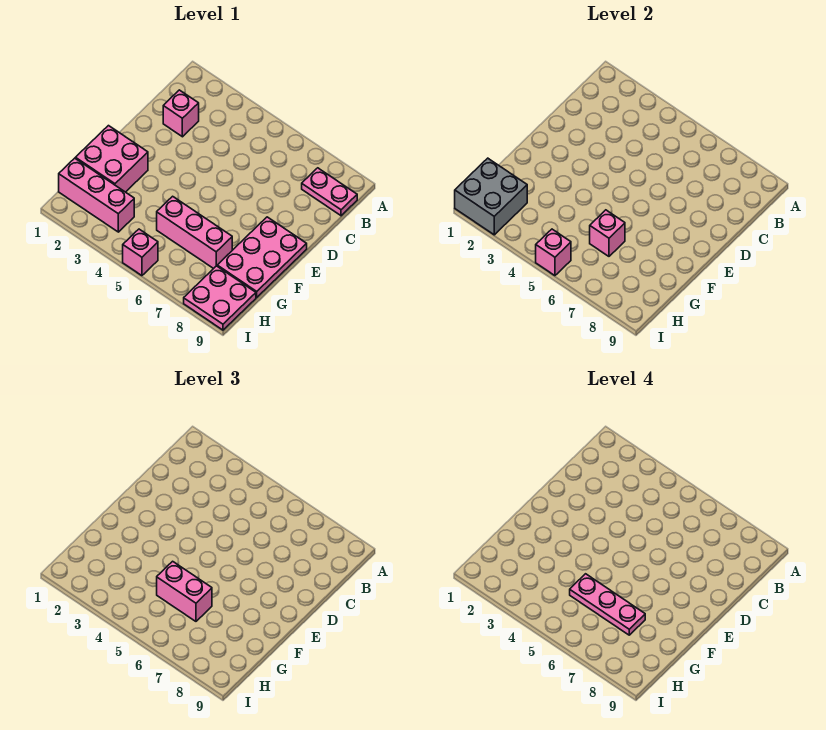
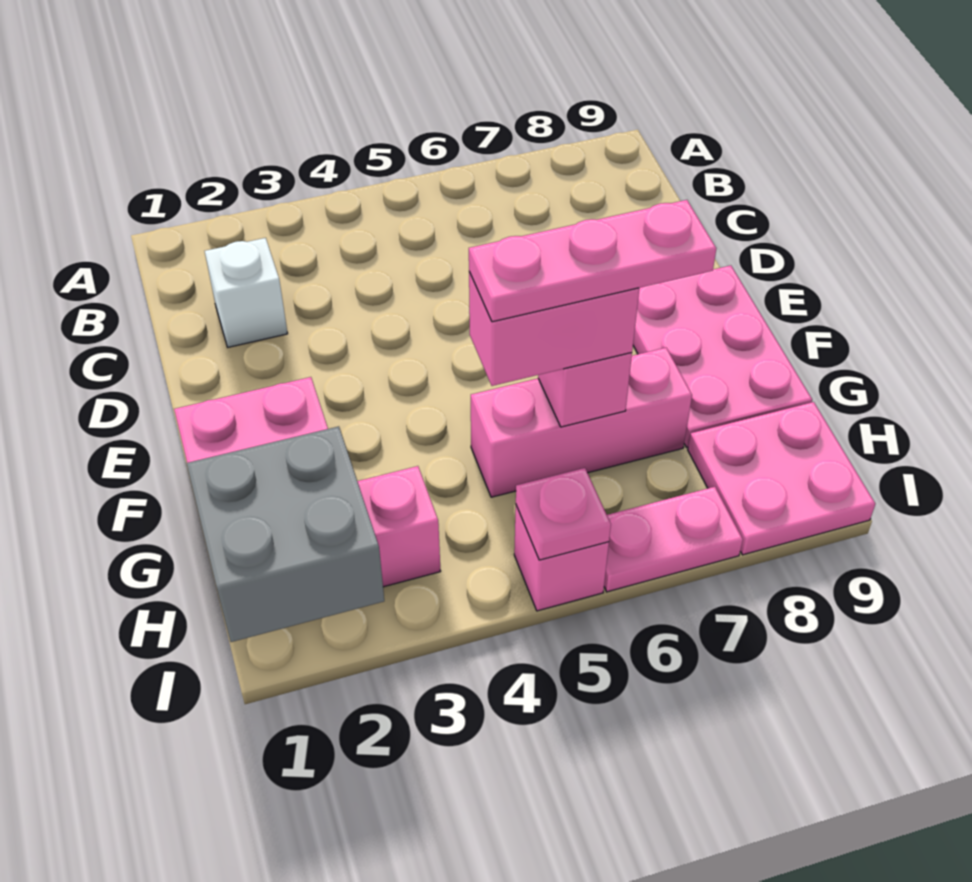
pink plate B8:B9 level 1 -> pink plate I6:I7 level 1
pink brick C2 level 1 -> white brick C2 level 1
pink brick I5 level 2 -> pink plate I5 level 2

